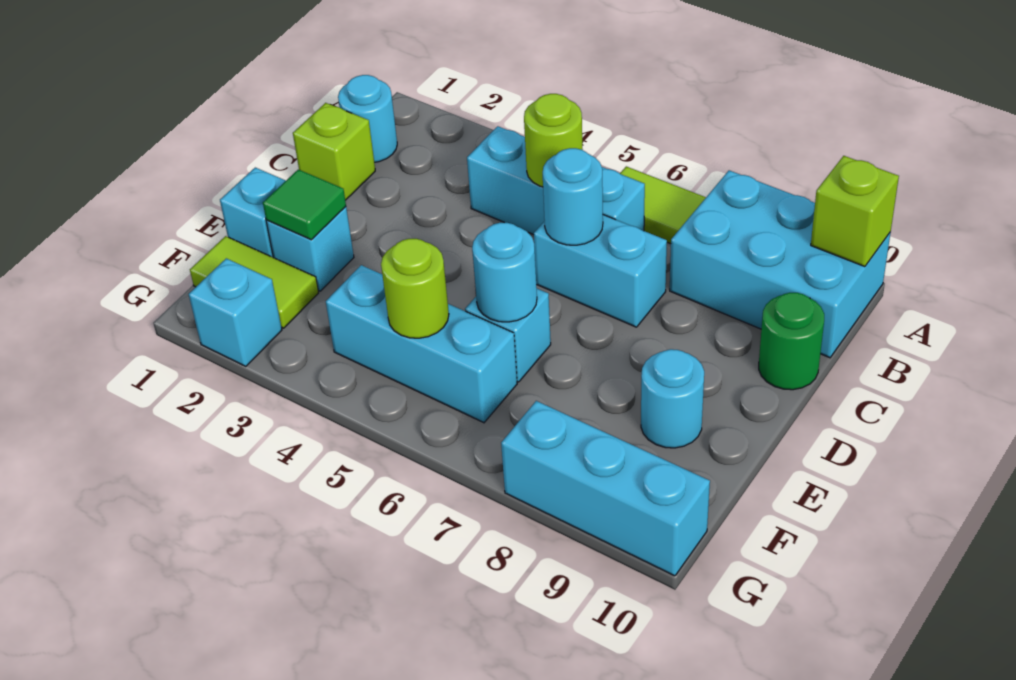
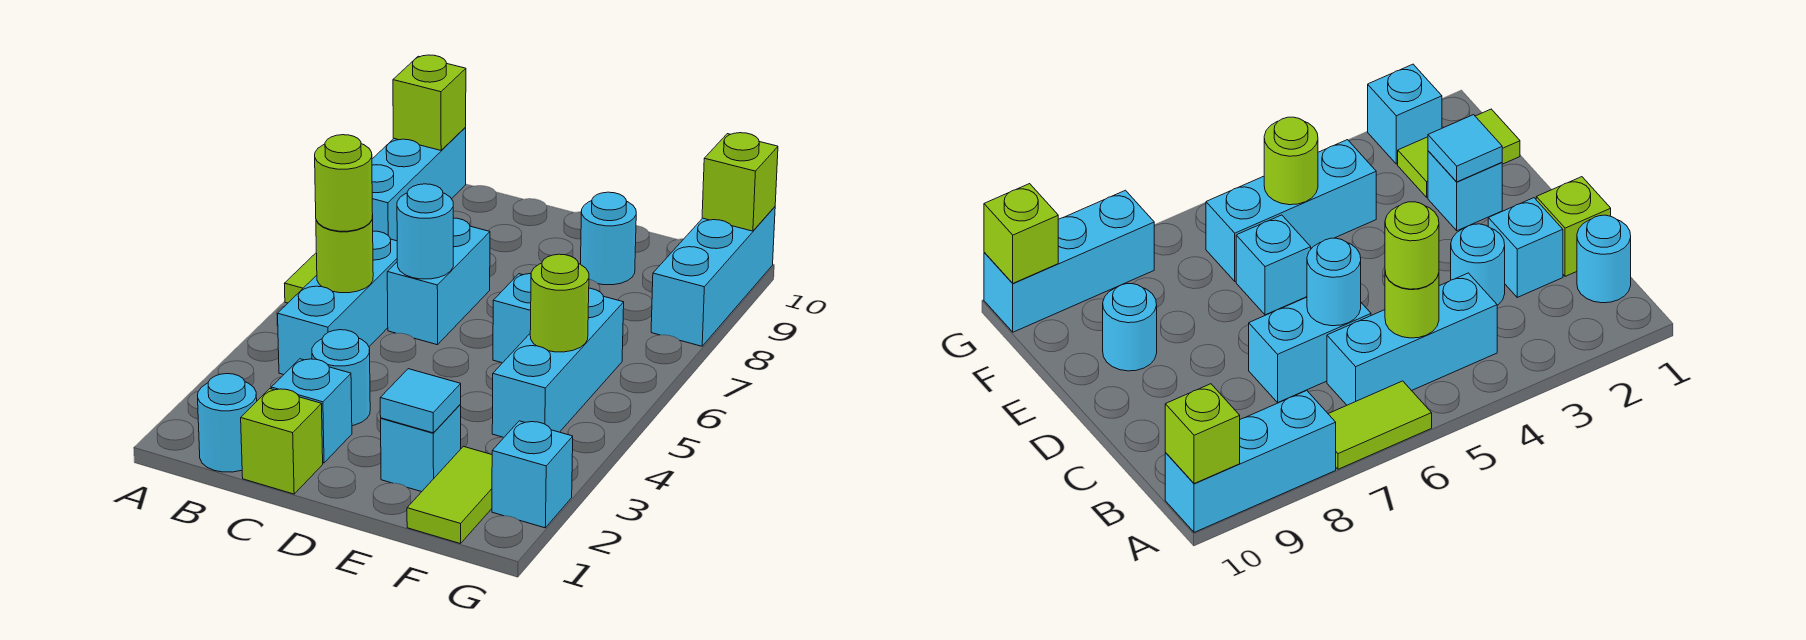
cyan brick A8:B10 level 1 -> cyan brick A8:A10 level 1
none -> lime round brick B5 level 3
green round brick C10 level 1 -> none
cyan brick E1 level 1 -> cyan brick C2 level 1
green tile E2 level 2 -> cyan tile E2 level 2
cyan round brick E6 level 2 -> cyan round brick C3 level 1
none -> lime brick G10 level 2

